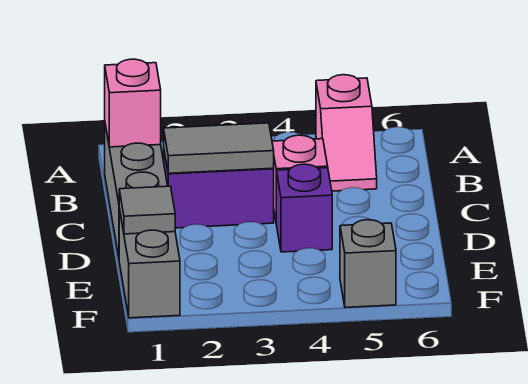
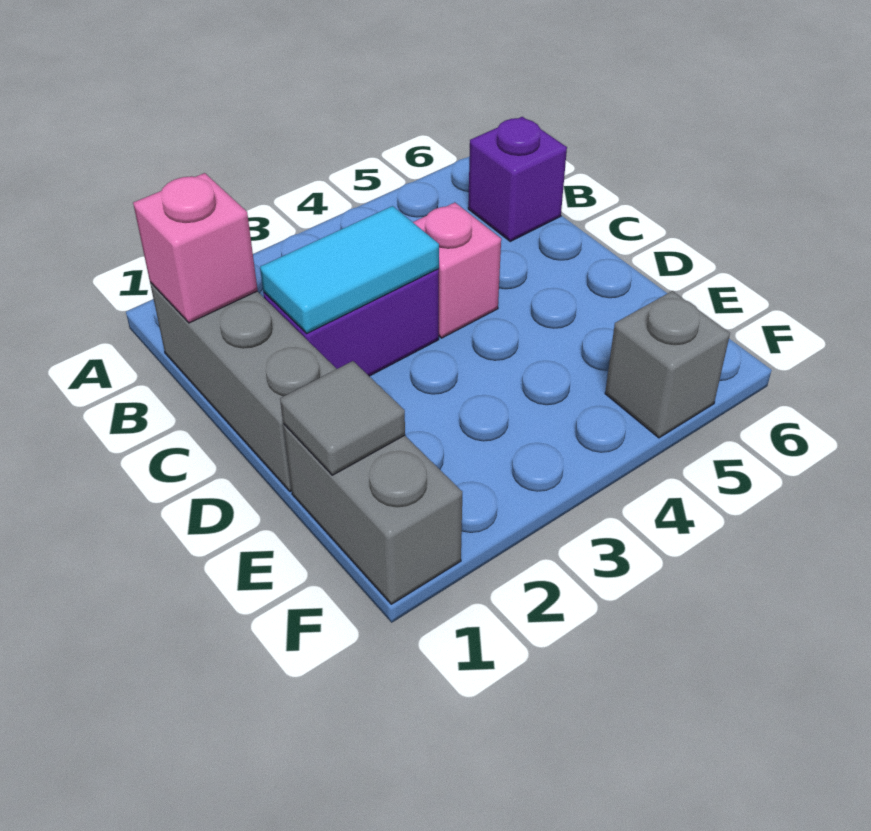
pink slope A5:B5 level 1 top A -> none
grey tile C2:C3 level 2 -> cyan tile C2:C3 level 2
purple brick D4 level 1 -> purple brick B6 level 1

